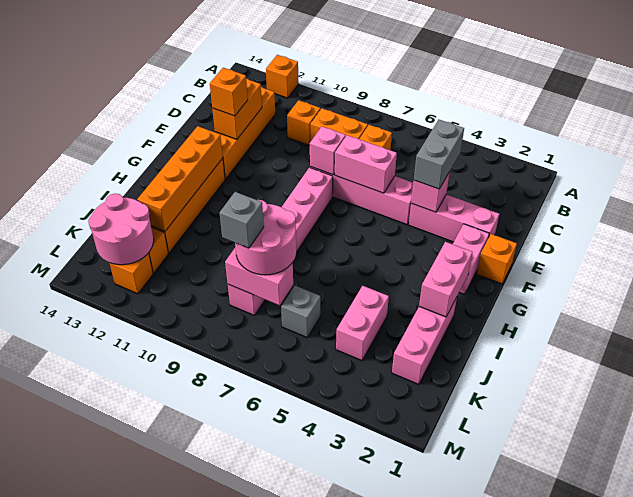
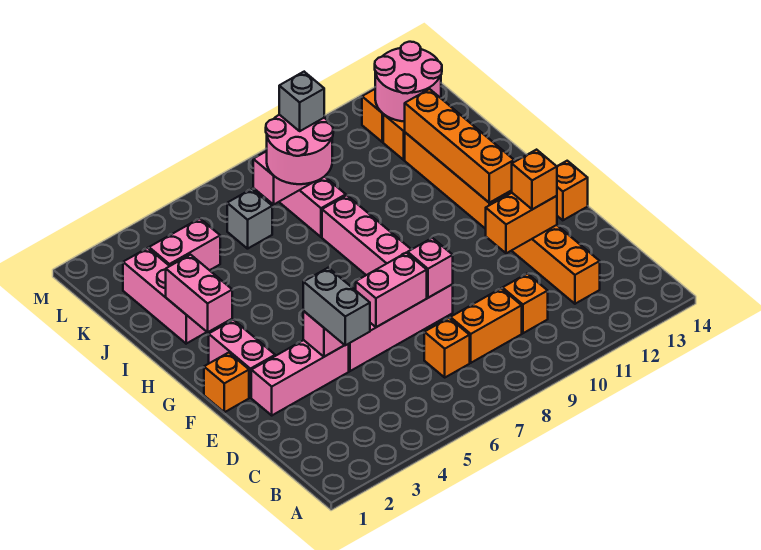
orange brick A12 level 1 -> orange brick F14 level 1
orange brick D12:E12 level 2 -> orange brick E11:E12 level 2
pink brick J4:K4 level 1 -> pink brick K3:K4 level 1

